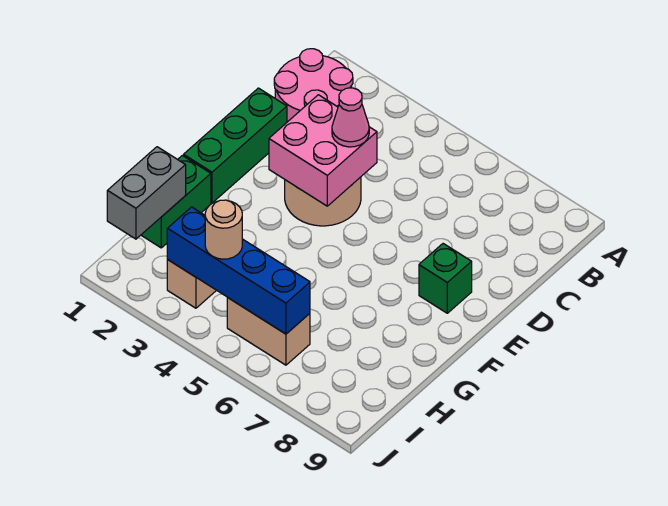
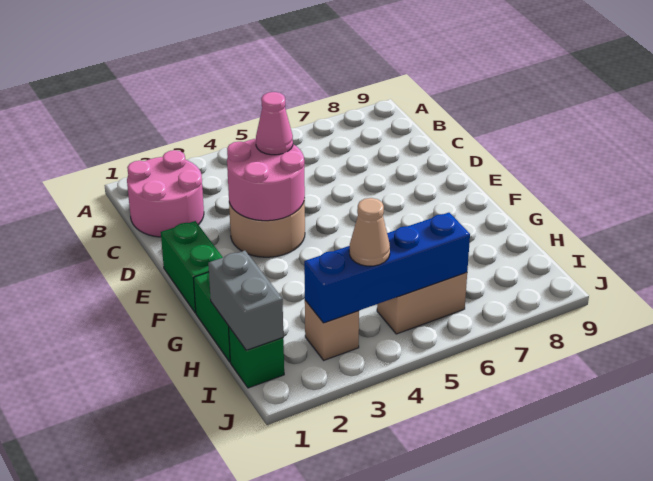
green brick D1:F1 level 1 -> green brick E1:F1 level 1
pink brick D3:E4 level 2 -> pink round brick D3:E4 level 2
green brick E8 level 1 -> green brick I1 level 1
tan round brick I4 level 3 -> tan cone I4 level 3

